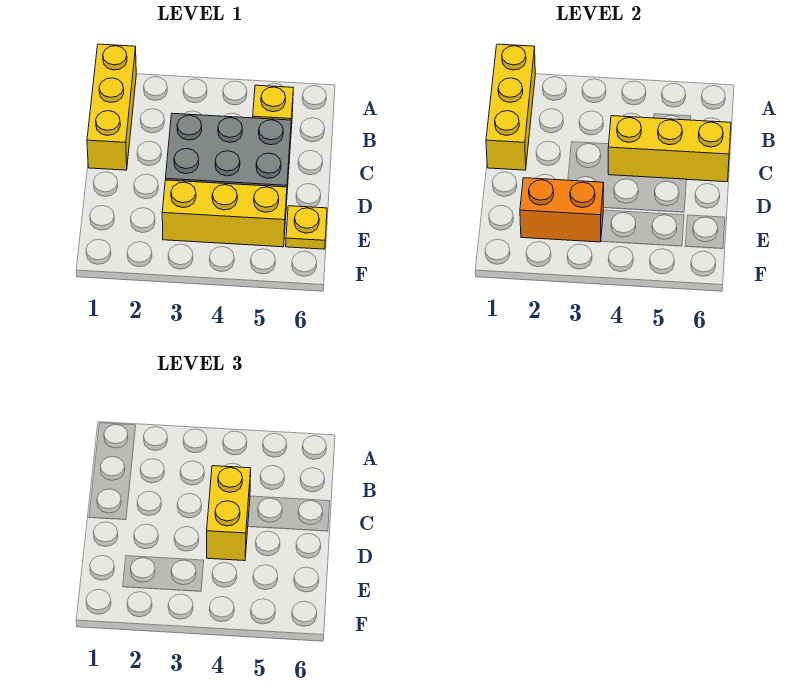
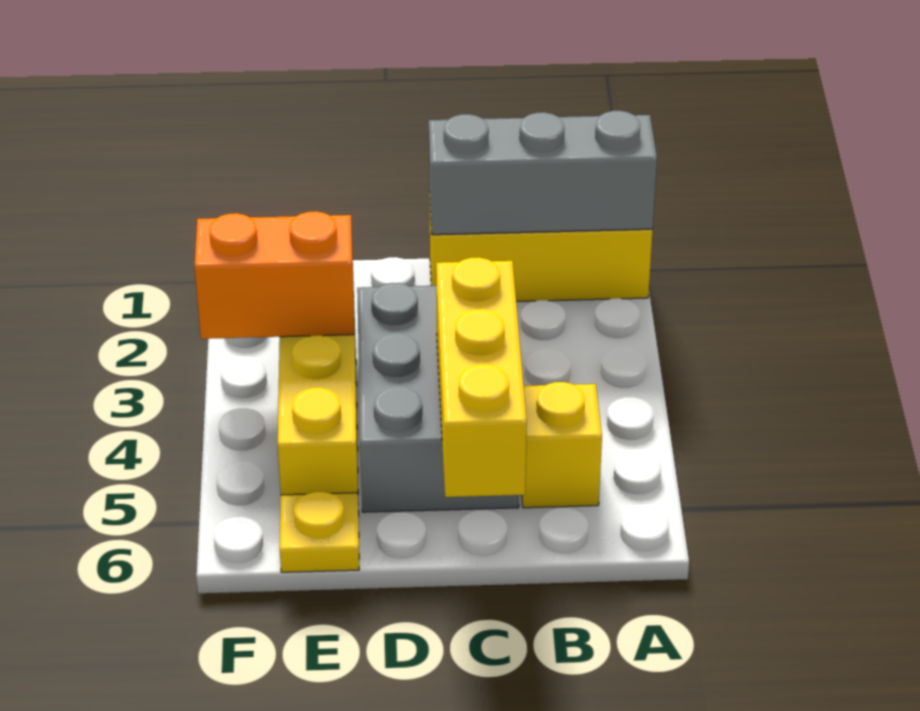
yellow brick A1:C1 level 2 -> grey brick A1:C1 level 2
yellow brick C4:D4 level 3 -> none
orange brick E2:E3 level 2 -> orange brick E3:F3 level 2

